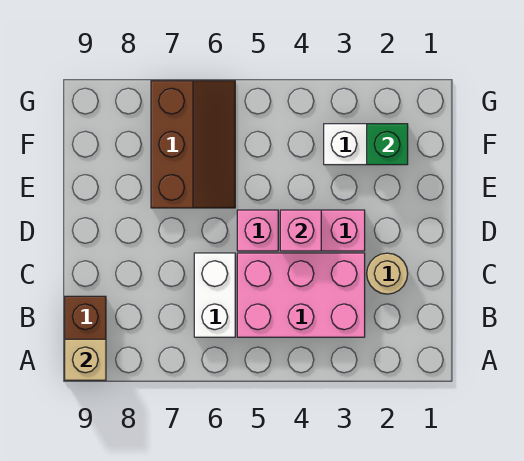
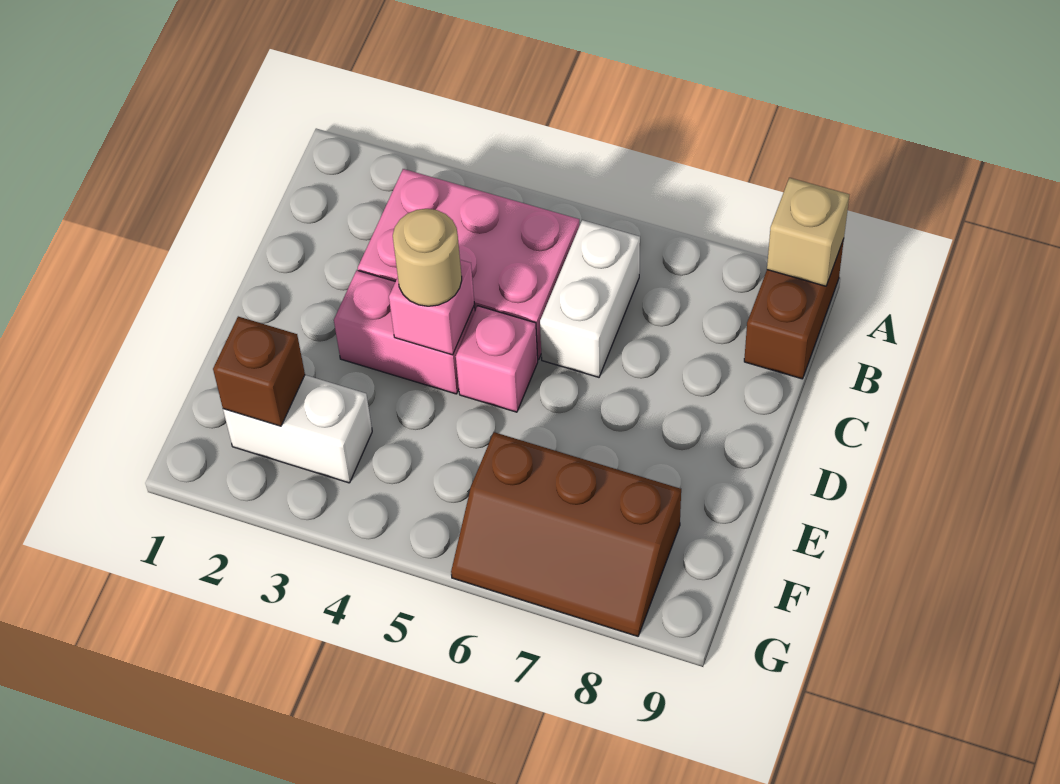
tan round brick C2 level 1 -> tan round brick D4 level 3
brown slope E6:G7 level 1 top 7 -> brown slope F6:G8 level 1 top F
green brick F2 level 2 -> brown brick F2 level 2

